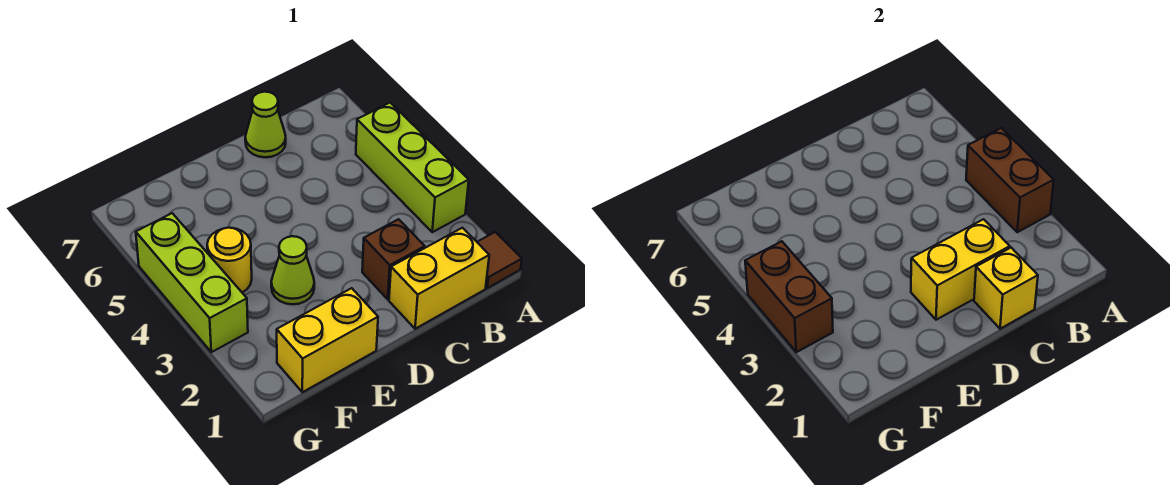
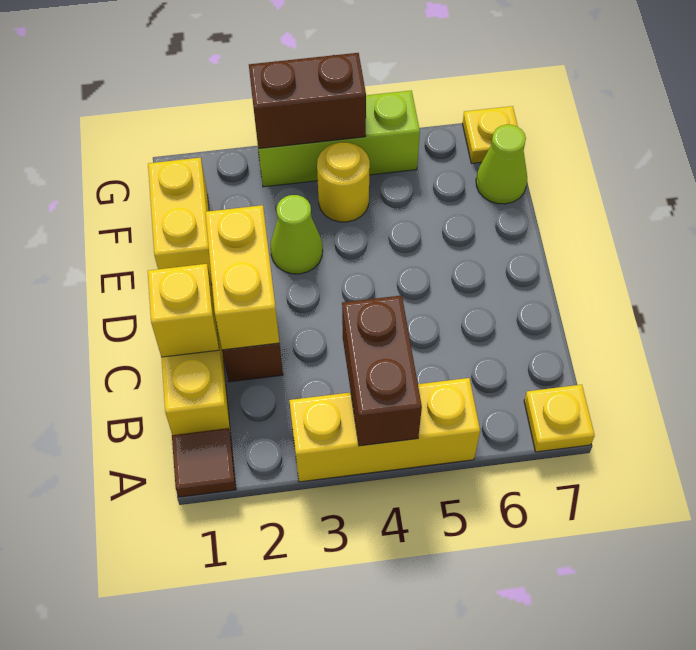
lime brick A3:A5 level 1 -> yellow brick A3:A5 level 1
brown brick A3:A4 level 2 -> brown brick A4:B4 level 2
none -> yellow plate A7 level 1
lime cone C7 level 1 -> lime cone F7 level 1
none -> yellow plate G7 level 1

